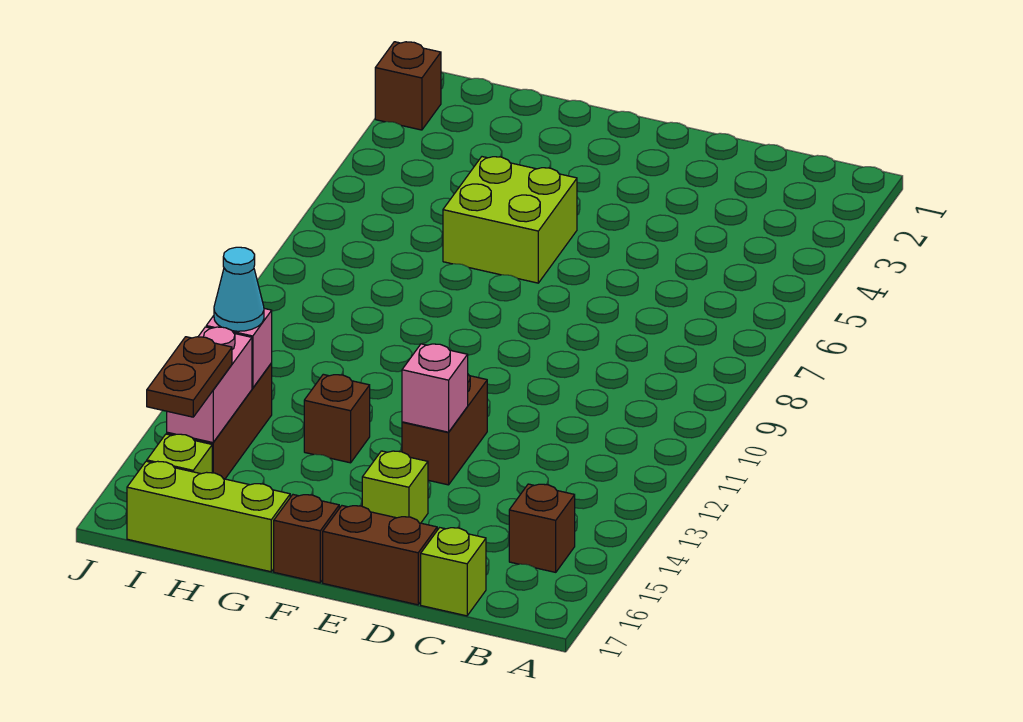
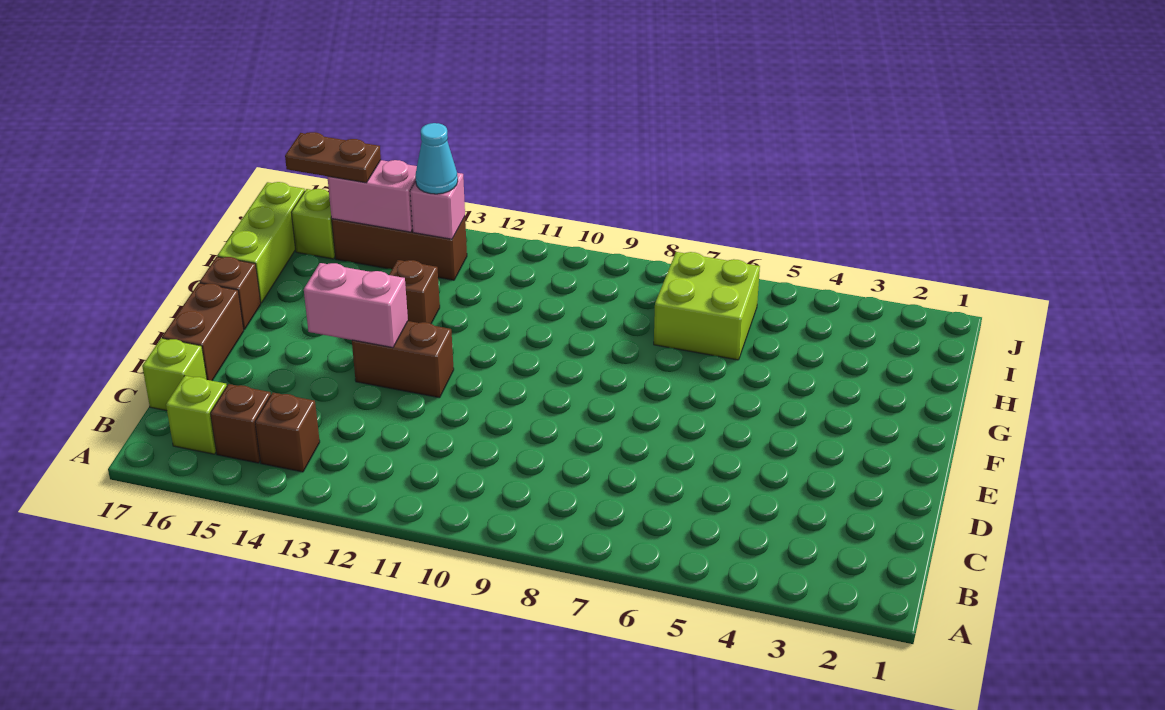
pink brick E13 level 2 -> pink brick E13:E14 level 2
lime brick E15 level 1 -> lime brick B16 level 1
lime brick F5:G6 level 1 -> lime brick H6:I7 level 1
brown brick J2 level 1 -> brown brick B14 level 1

